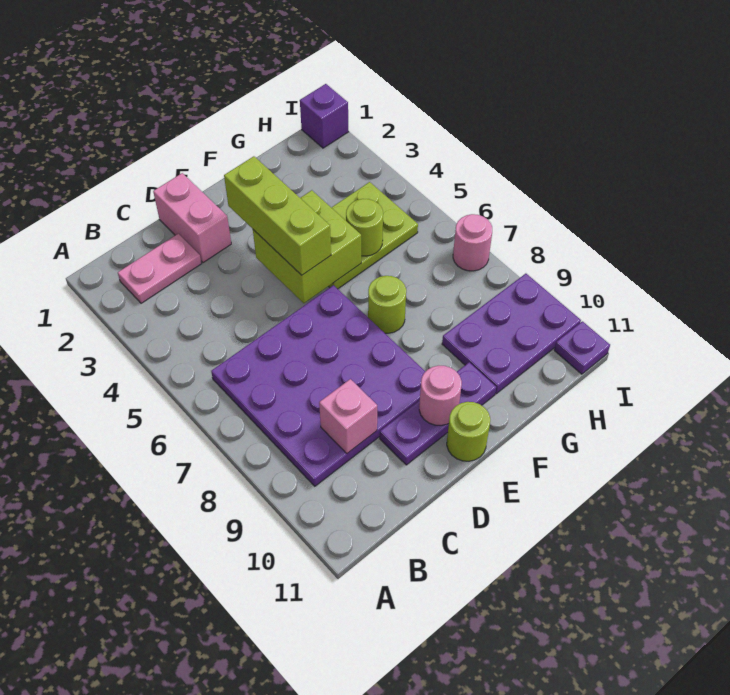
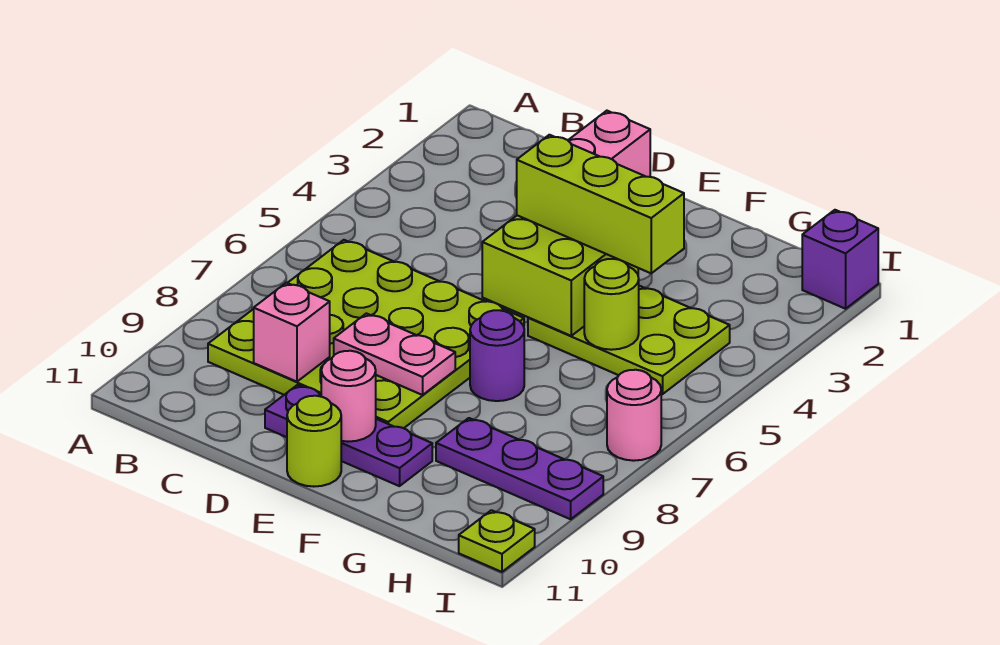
pink plate B2:C2 level 1 -> pink plate D8:E8 level 2
purple plate B6:E9 level 1 -> lime plate B6:E9 level 1
lime brick E3:E5 level 3 -> lime brick E4:G4 level 3
lime round brick F7 level 1 -> purple round brick F7 level 1
purple plate G9:I10 level 1 -> purple plate G9:I9 level 1
purple plate I11 level 1 -> lime plate I11 level 1

